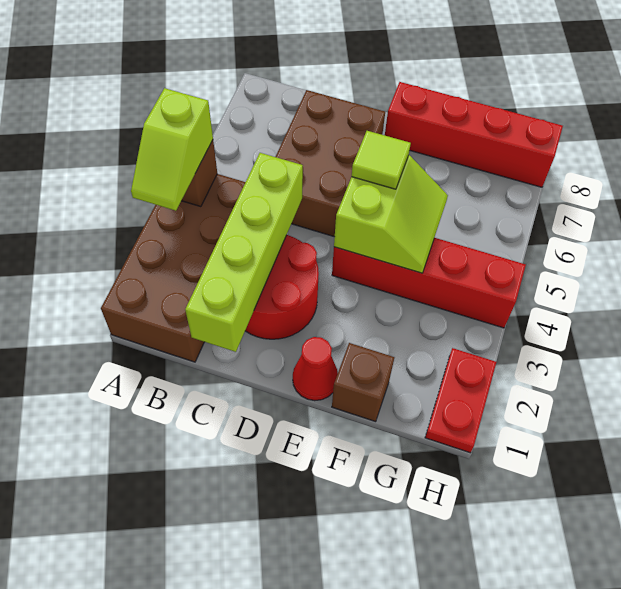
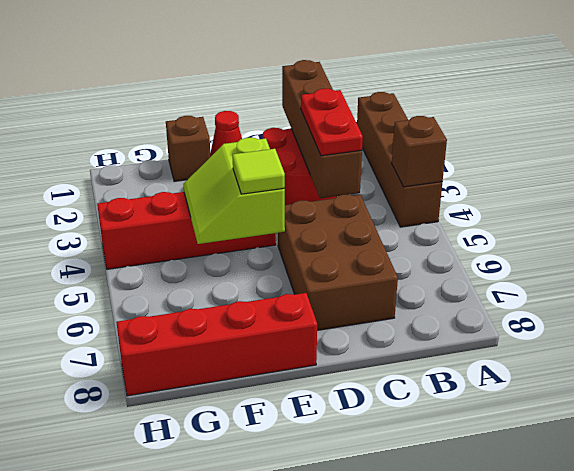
brown brick A1:B4 level 1 -> brown brick A1:A4 level 1
lime slope A3:A4 level 3 top 4 -> none
lime brick C1:C4 level 2 -> brown brick C1:C4 level 2
red plate H1:H2 level 1 -> red plate C3:C4 level 3

